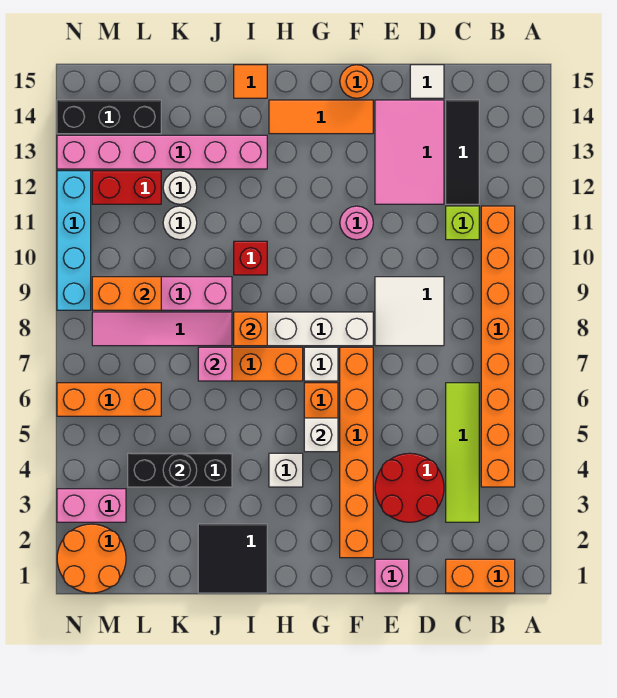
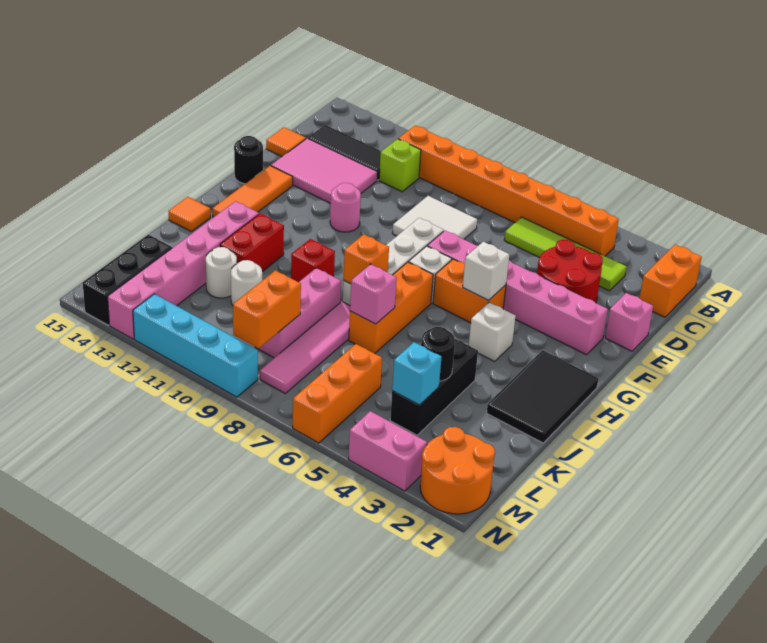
white tile D15 level 1 -> orange tile D15 level 1
orange brick F2:F7 level 1 -> pink brick F2:F7 level 1
orange round brick F15 level 1 -> black round brick F15 level 1
black tile I1:J2 level 1 -> black tile H1:J2 level 1
none -> cyan brick L4 level 2
red brick L12:M12 level 1 -> red brick I12:J12 level 1
pink brick M3:N3 level 1 -> pink brick N3:N4 level 1

